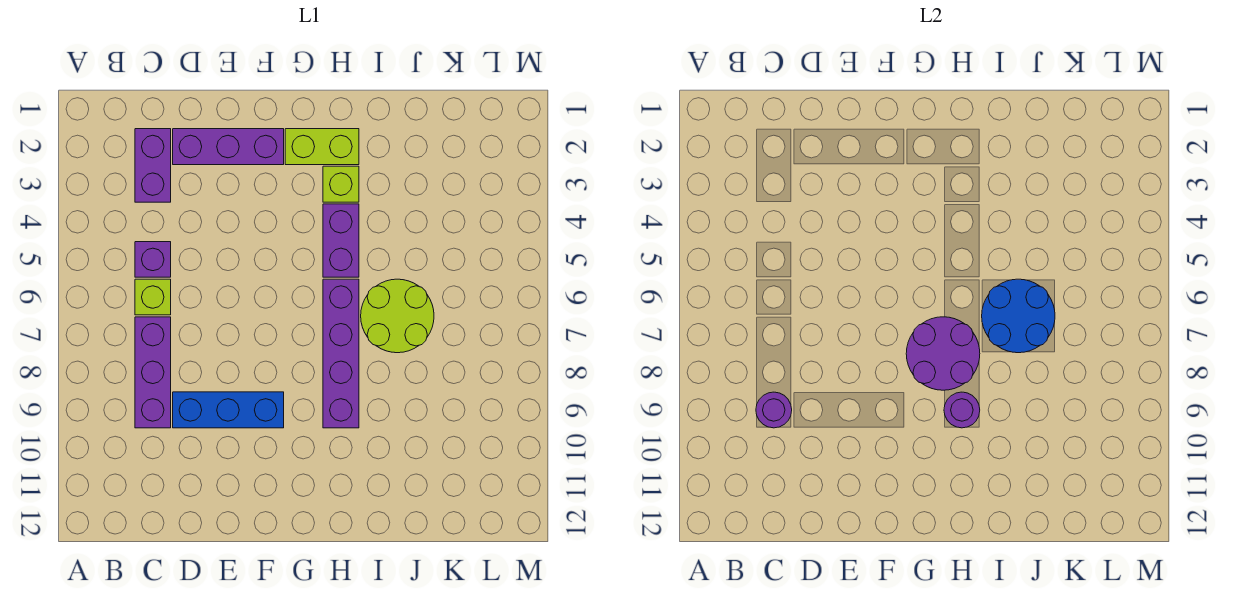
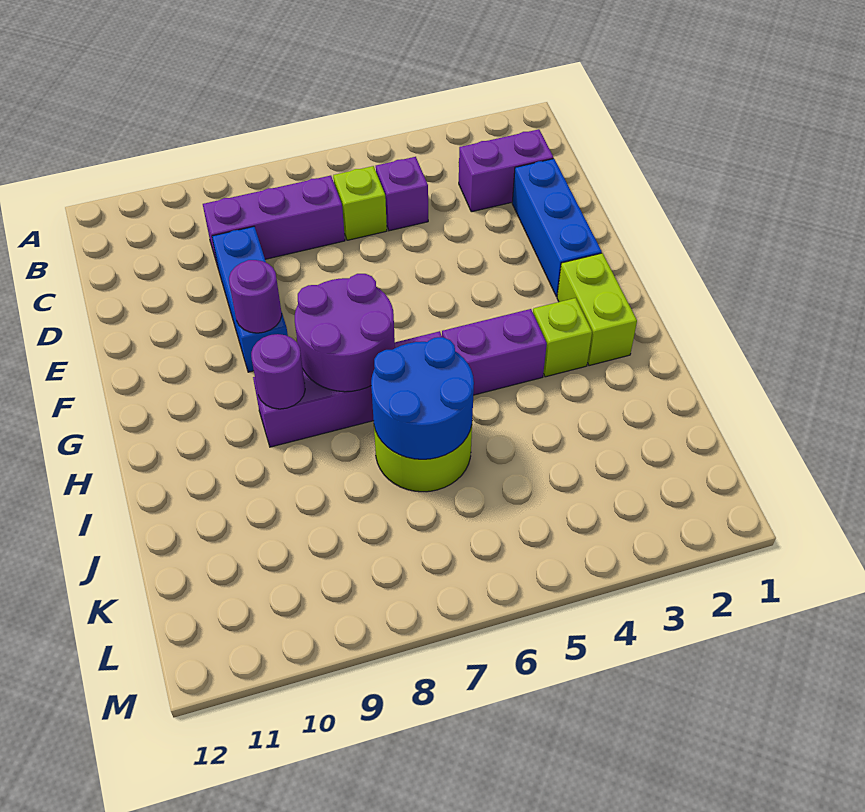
purple round brick C9 level 2 -> purple round brick F9 level 2
purple brick D2:F2 level 1 -> blue brick D2:F2 level 1

